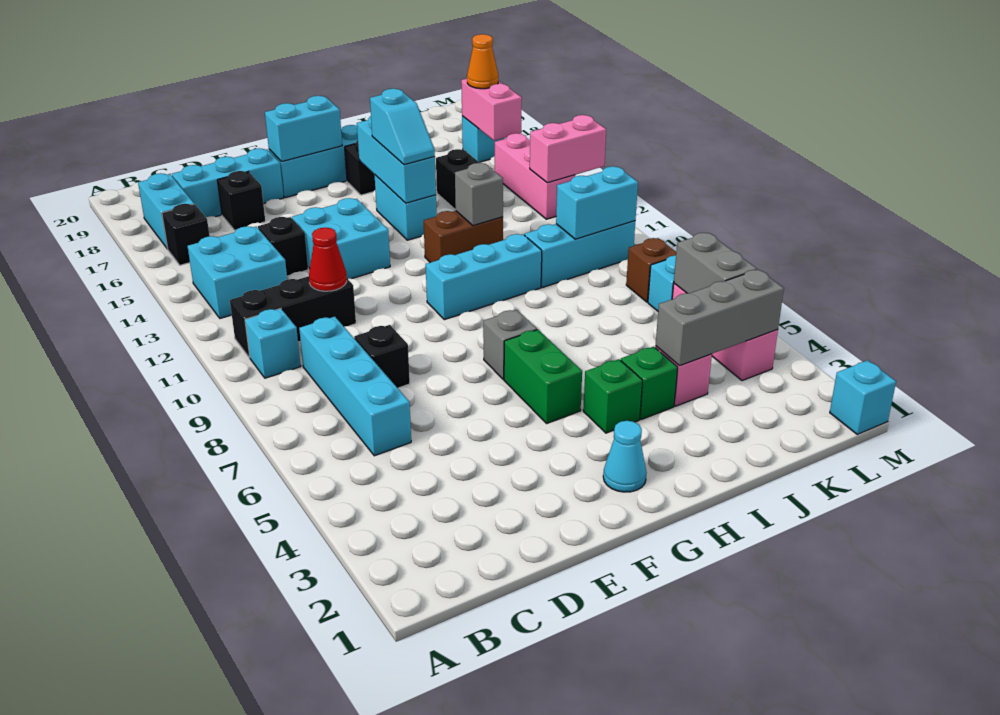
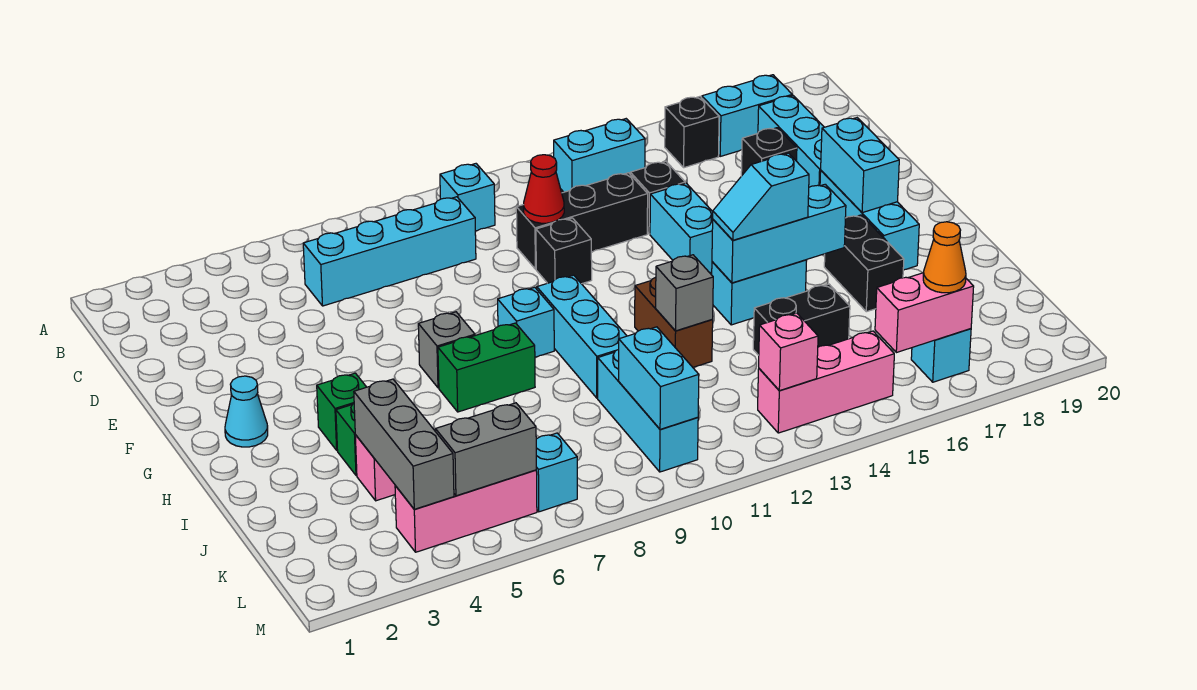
black brick B11:D11 level 1 -> black brick D11:D13 level 1
cyan brick B13:C14 level 1 -> cyan brick B13:B14 level 1
black brick D8 level 1 -> black brick E11 level 1
cyan brick E13:F14 level 1 -> cyan brick E14:F14 level 1
green brick G5:G6 level 1 -> green brick H7:H8 level 1
brown brick L8 level 1 -> none
pink brick L13:M13 level 2 -> pink brick L13 level 2
cyan brick M1 level 1 -> cyan brick G9 level 1

